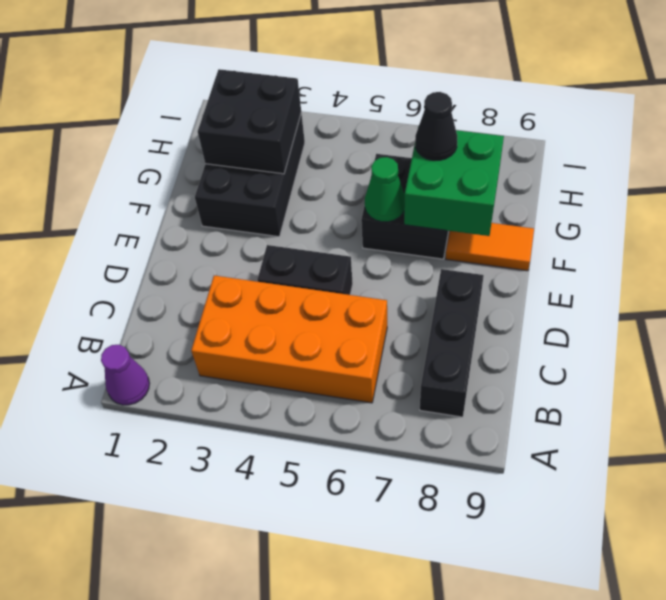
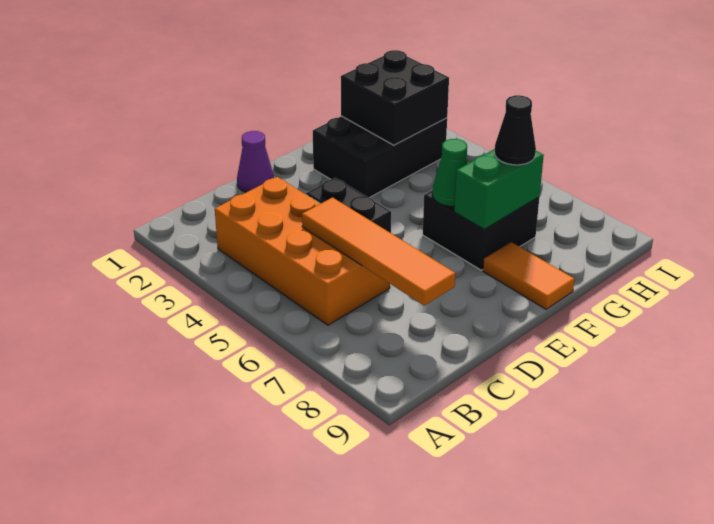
purple cone A1 level 1 -> purple cone D1 level 1
black brick B8:D8 level 1 -> none
none -> orange tile C5:C8 level 2
green brick F7:G8 level 2 -> green brick F7:G7 level 2

